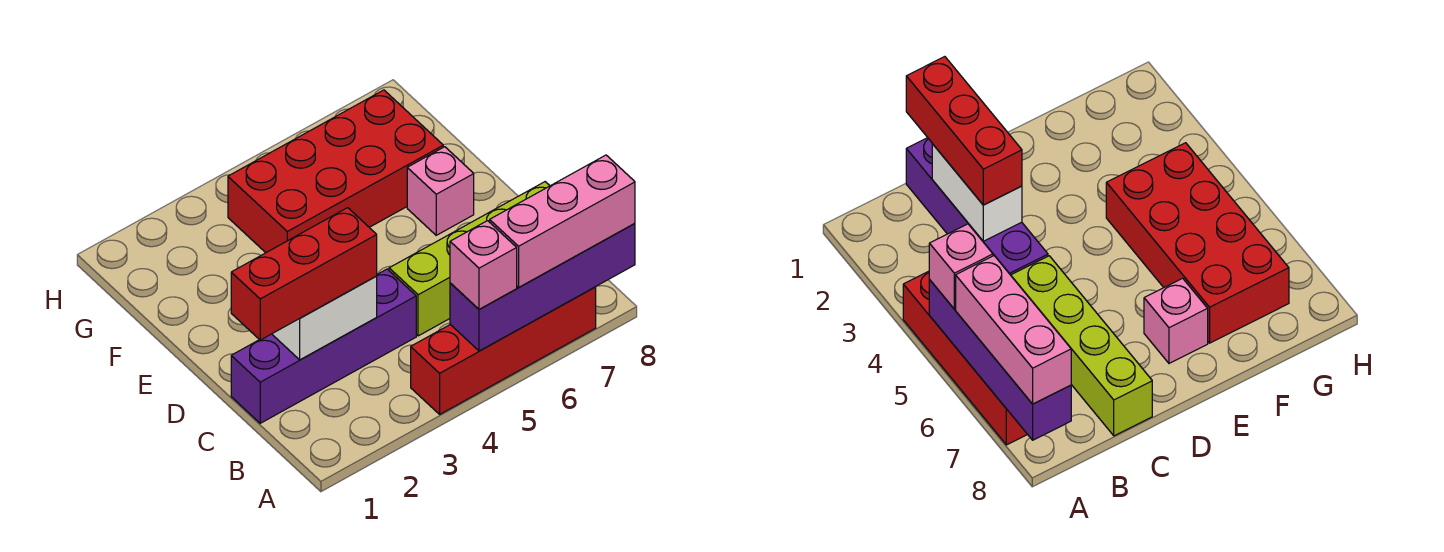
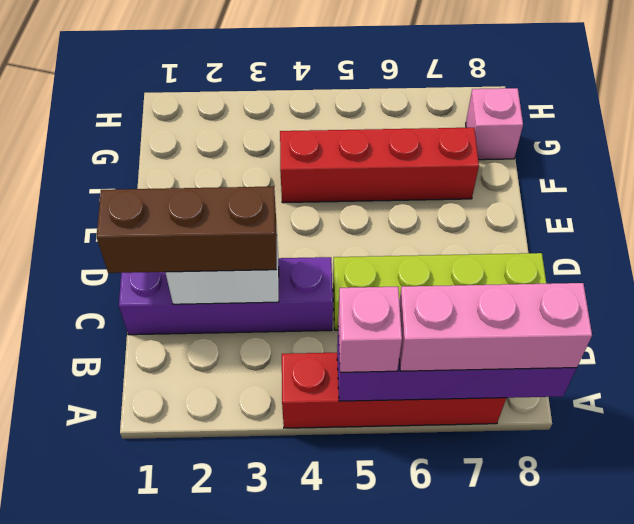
red brick C1:C3 level 3 -> brown brick C1:C3 level 3
pink brick E7 level 1 -> pink brick G8 level 1
red brick F4:G7 level 1 -> red brick F4:F7 level 1

